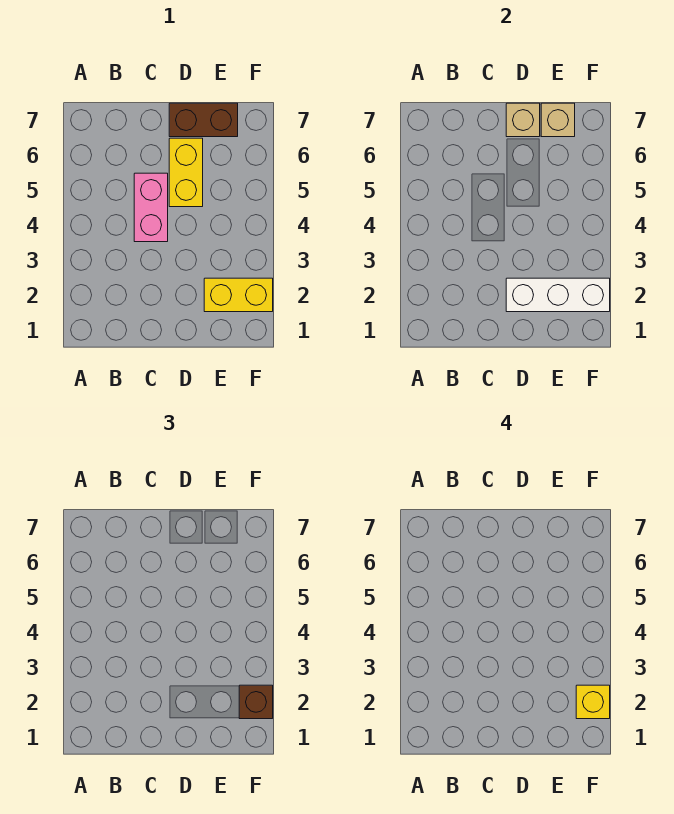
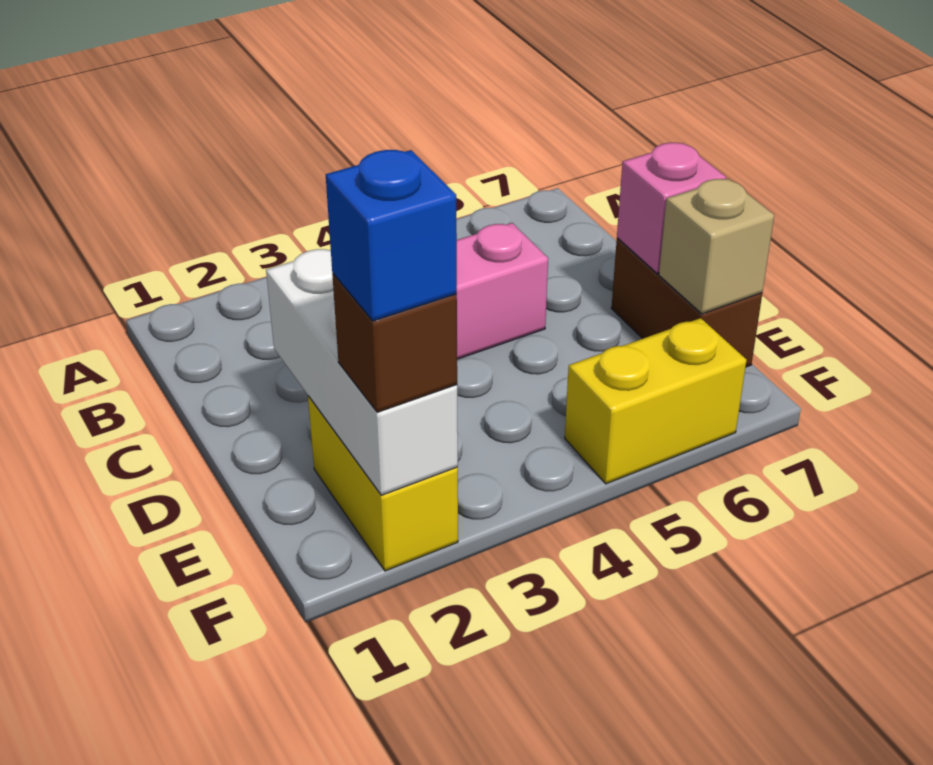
yellow brick D5:D6 level 1 -> yellow brick F5:F6 level 1
tan brick D7 level 2 -> pink brick D7 level 2
yellow brick F2 level 4 -> blue brick F2 level 4

